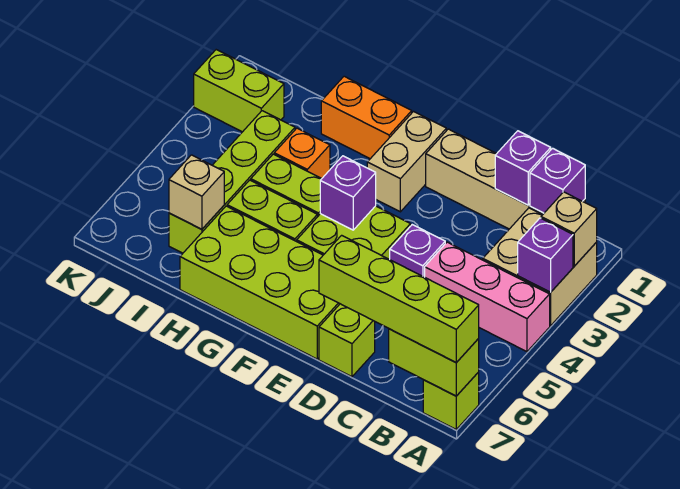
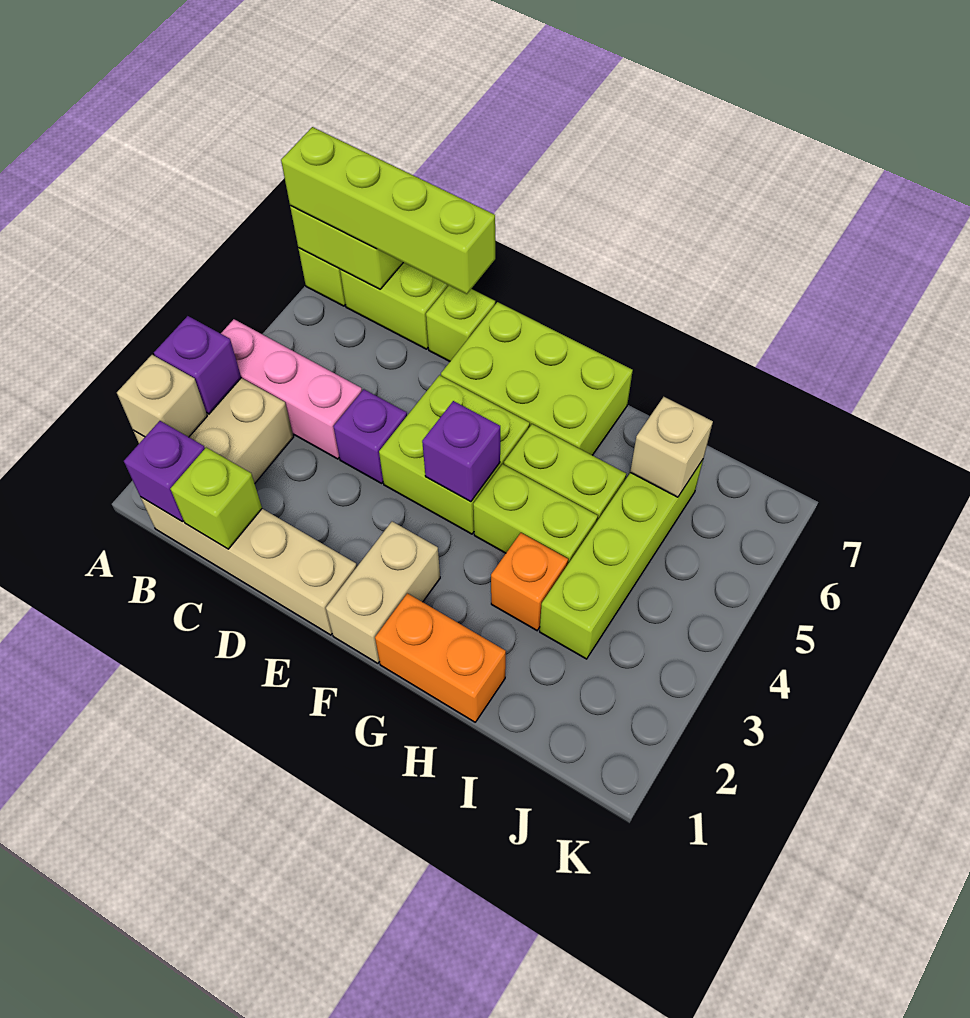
purple brick C1 level 2 -> lime brick C1 level 2
lime brick E6:H7 level 1 -> lime brick E6:G7 level 1
lime brick J2:K2 level 1 -> lime brick B7:C7 level 1

